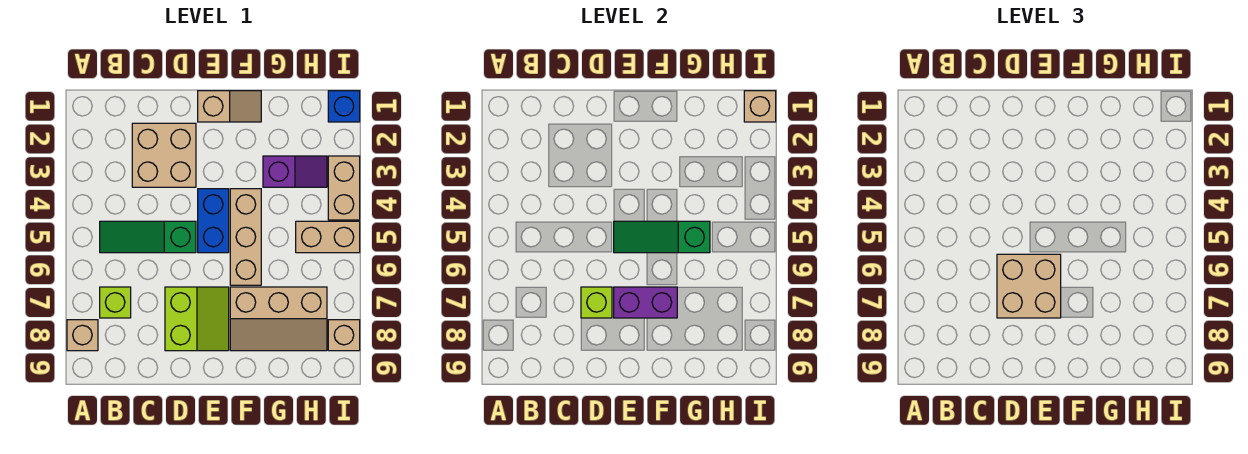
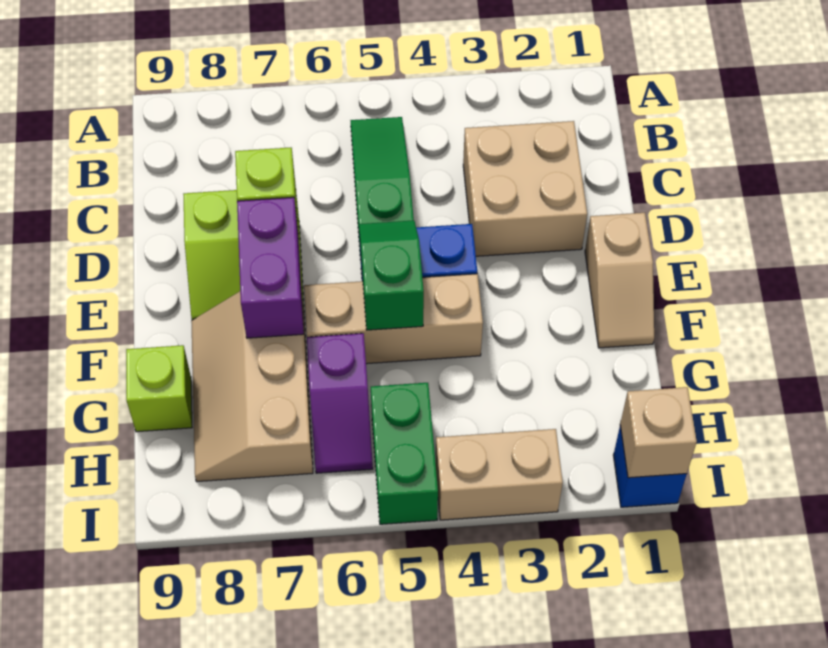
tan brick A8 level 1 -> none
lime brick B7 level 1 -> lime brick G9 level 1
tan brick D6:E7 level 3 -> none
green slope E5:G5 level 2 top G -> green slope E5:F5 level 2 top F
purple slope G3:H3 level 1 top G -> purple slope G6:H6 level 1 top G
tan brick H5:I5 level 1 -> green brick H5:I5 level 1
tan brick I8 level 1 -> none

